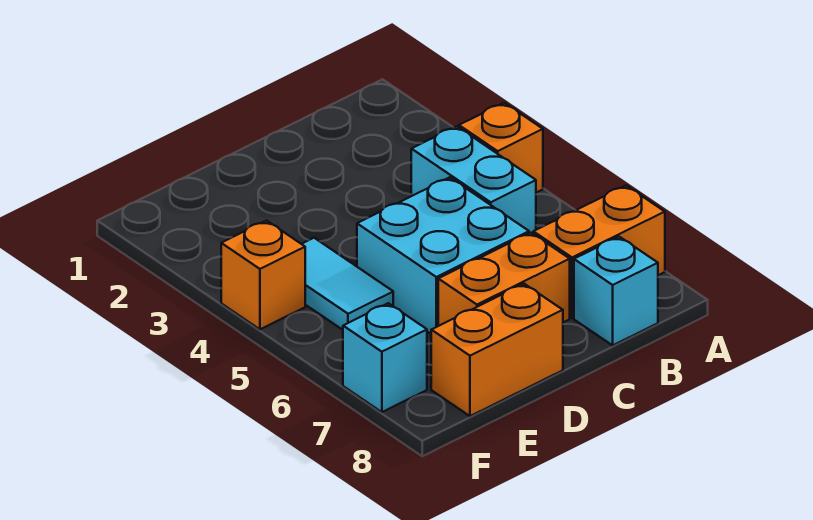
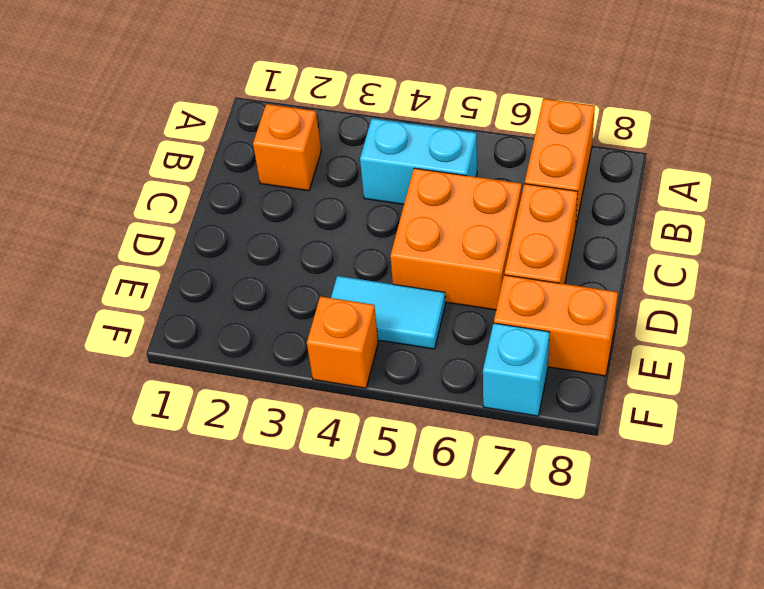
orange brick A4 level 1 -> orange brick B2 level 1
cyan brick B8 level 1 -> none
cyan brick C5:D6 level 1 -> orange brick C5:D6 level 1
orange brick D8:E8 level 1 -> orange brick E7:E8 level 1

